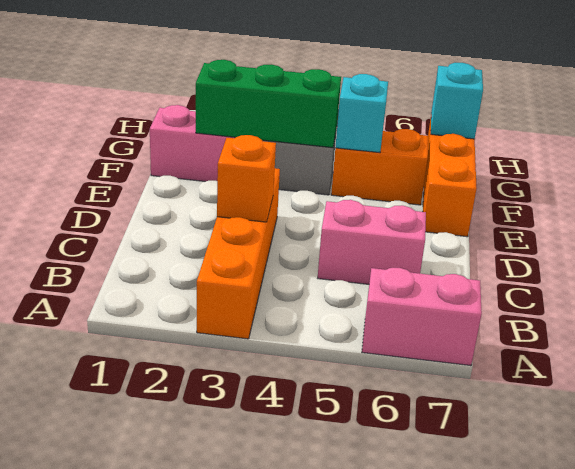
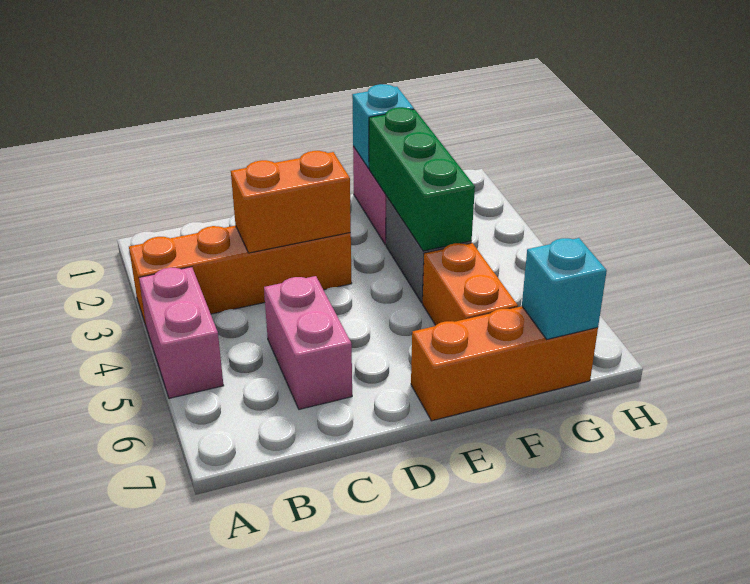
pink brick A6:A7 level 1 -> pink brick A4:A5 level 1
orange brick C3 level 2 -> orange brick C3:D3 level 2
cyan brick F5 level 2 -> cyan brick F1 level 2

